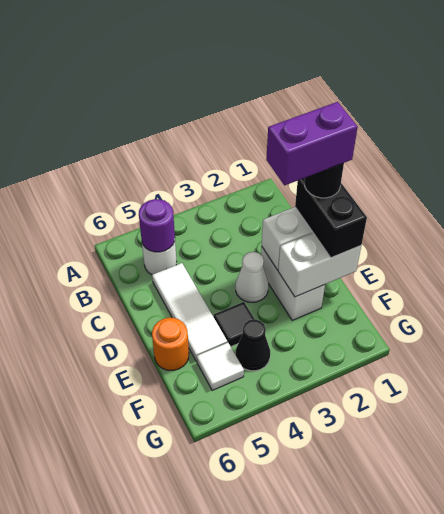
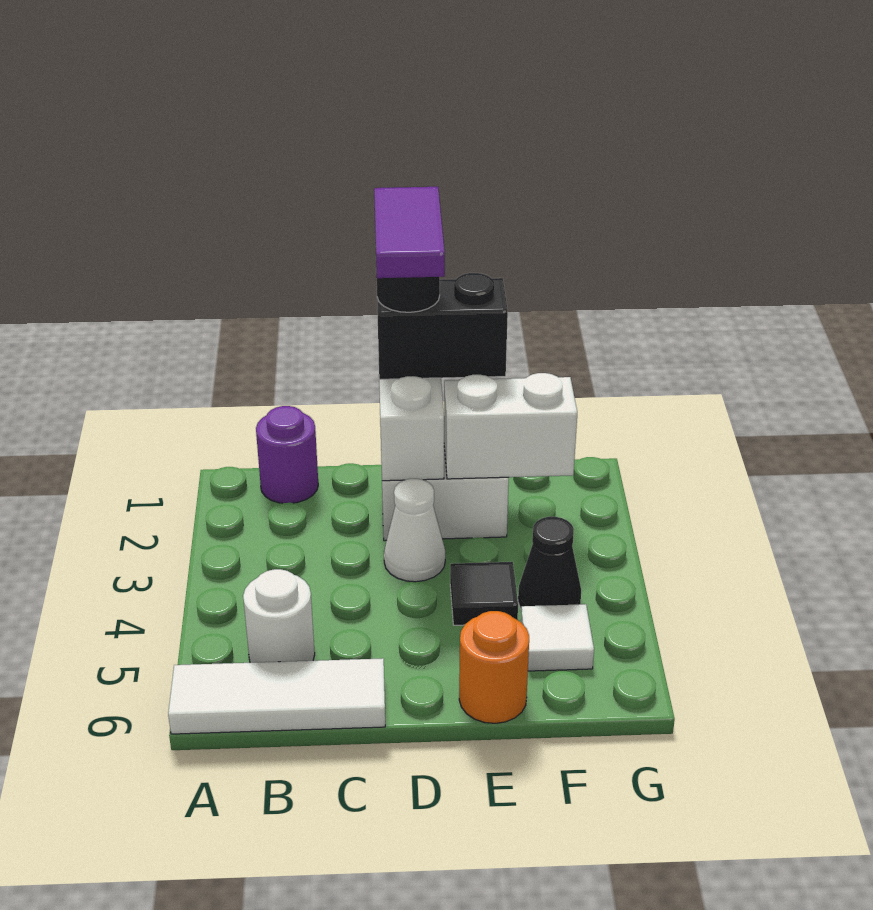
purple round brick B5 level 2 -> purple round brick B1 level 1
white tile C5:E5 level 1 -> white tile A6:C6 level 1
purple brick D1:D2 level 5 -> purple tile D1:D2 level 5
white brick E1:E2 level 2 -> white brick E2:F2 level 2

